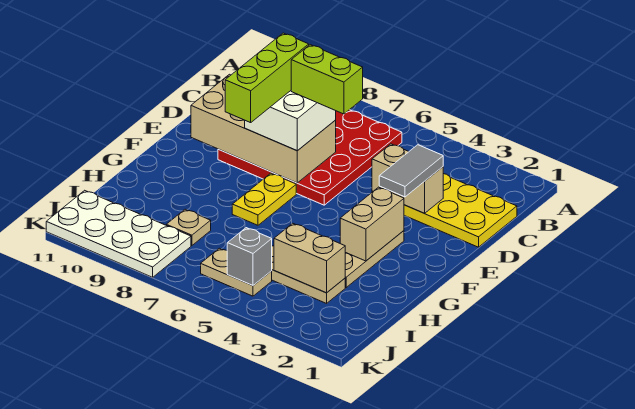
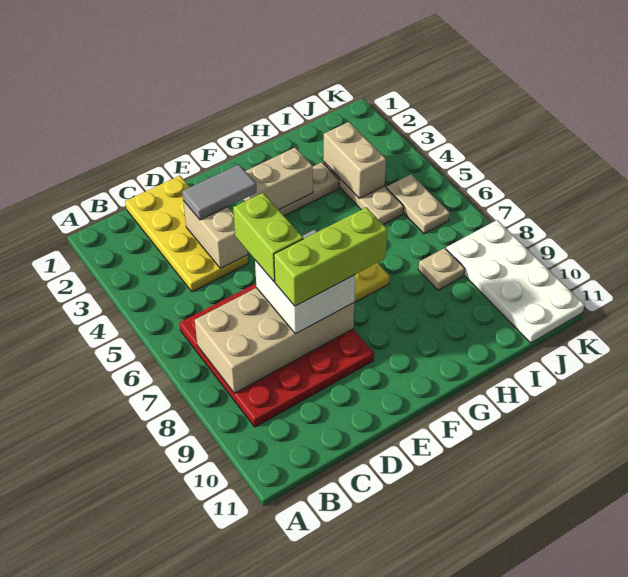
tan brick D7:E10 level 2 -> tan brick B7:E8 level 2
grey brick J5 level 2 -> none

